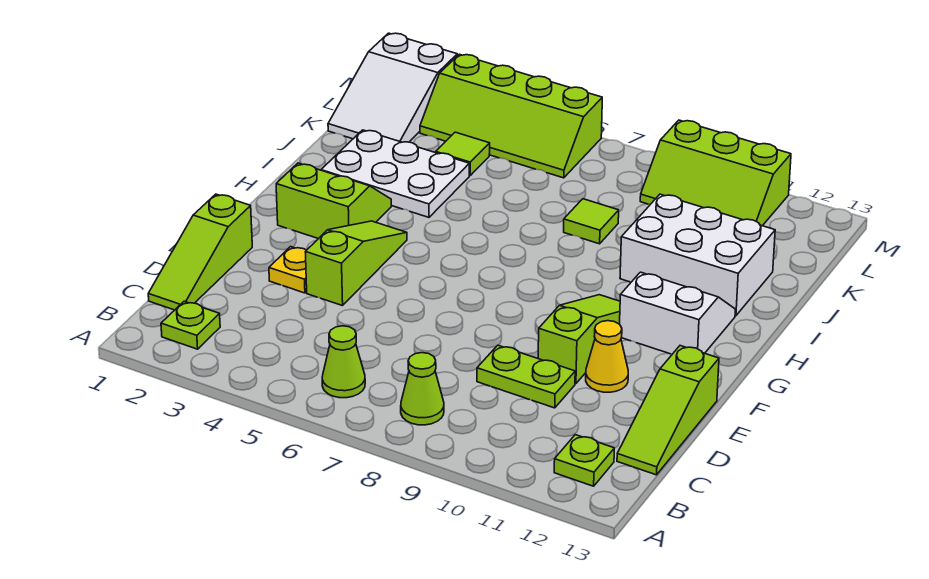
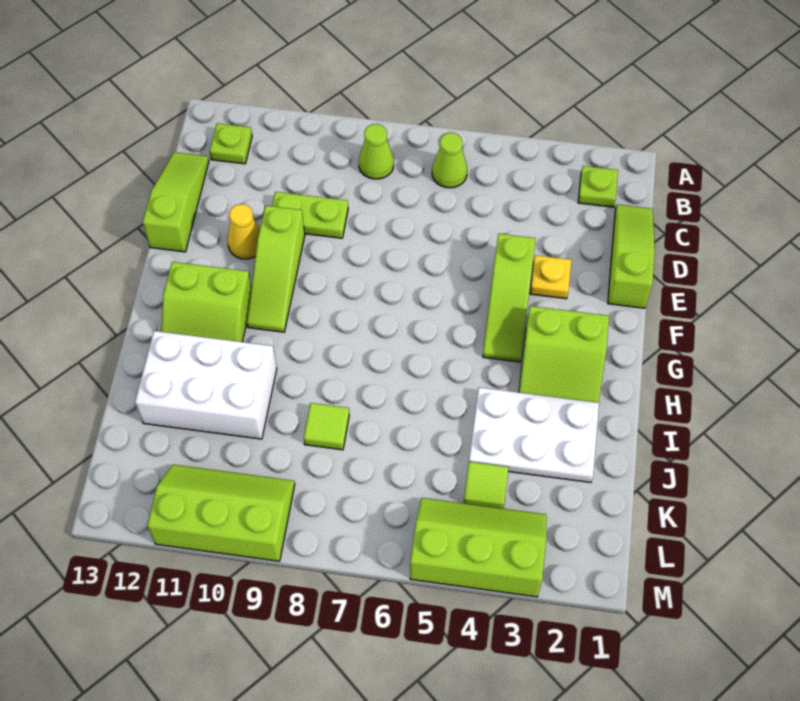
white slope G11:H12 level 1 top G -> lime slope G11:H12 level 1 top G
white slope K1:M2 level 1 top M -> none
lime slope L3:M6 level 1 top M -> lime slope L3:M5 level 1 top M

